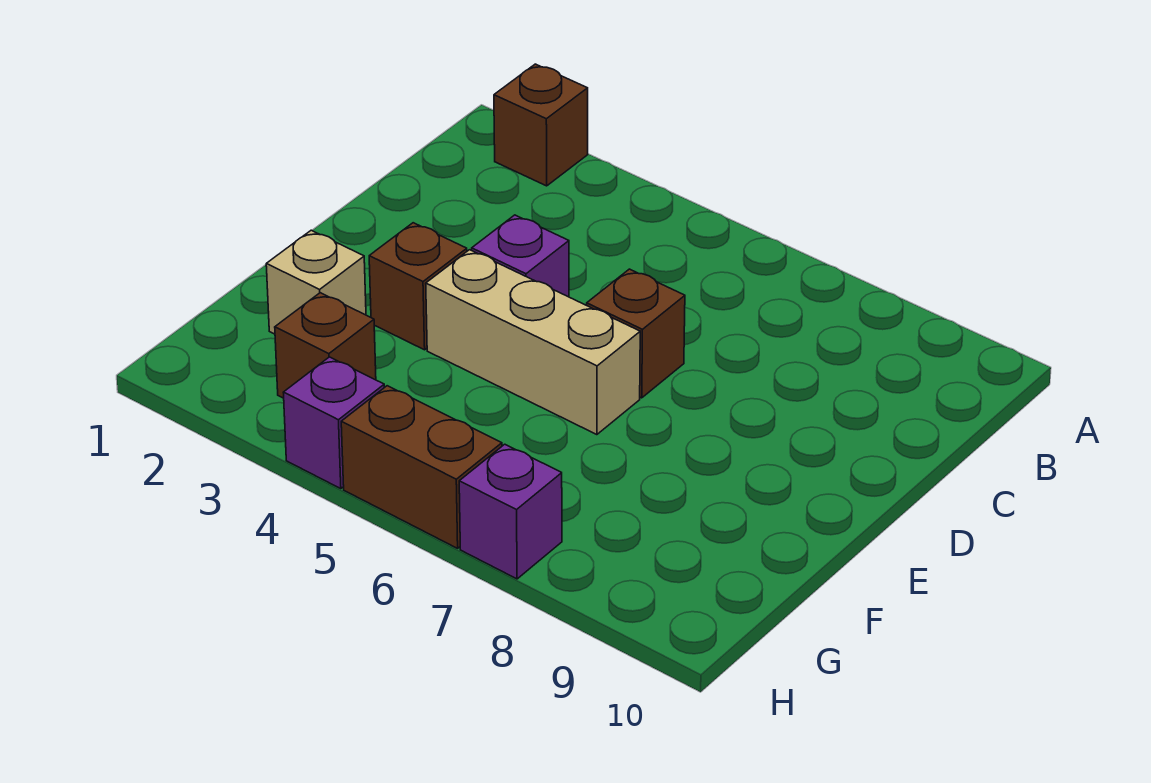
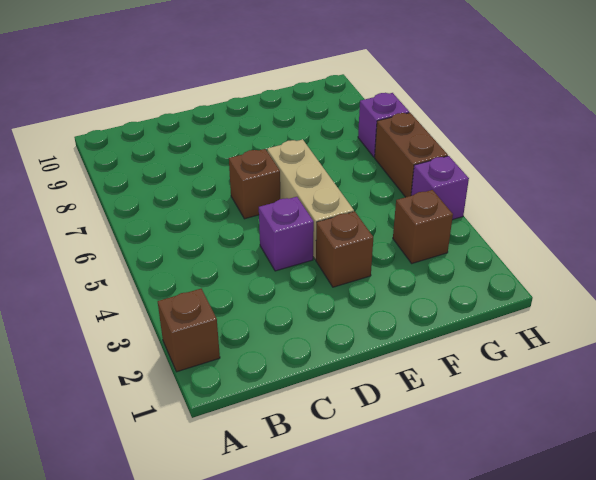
tan brick F2 level 1 -> none

